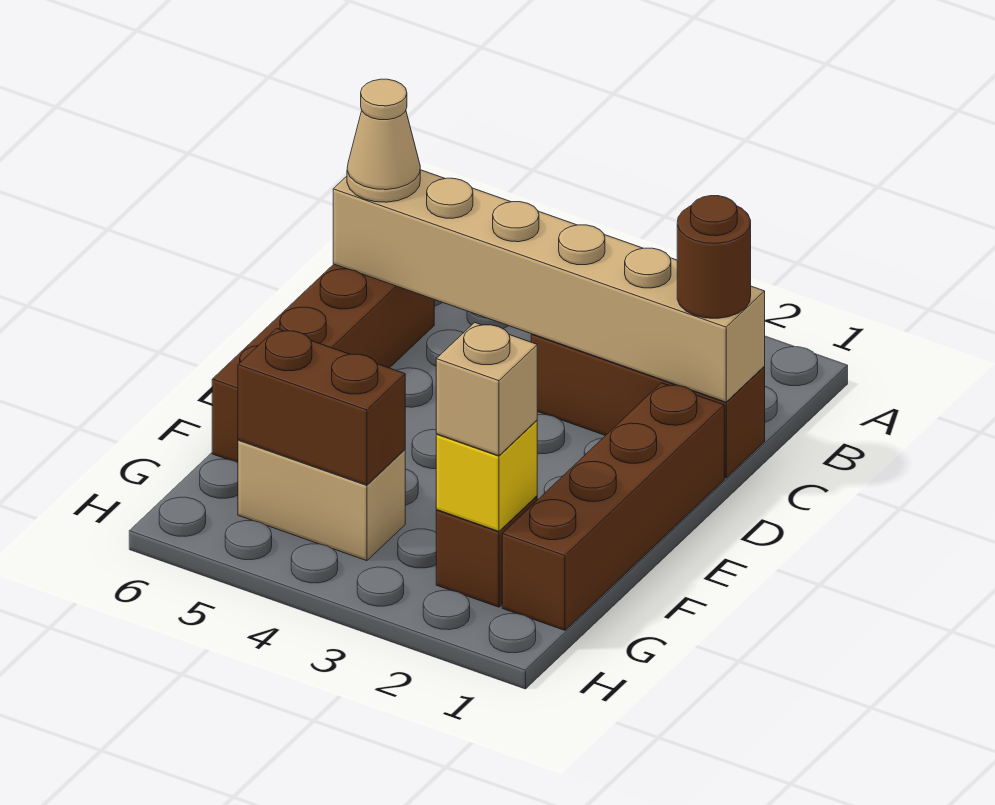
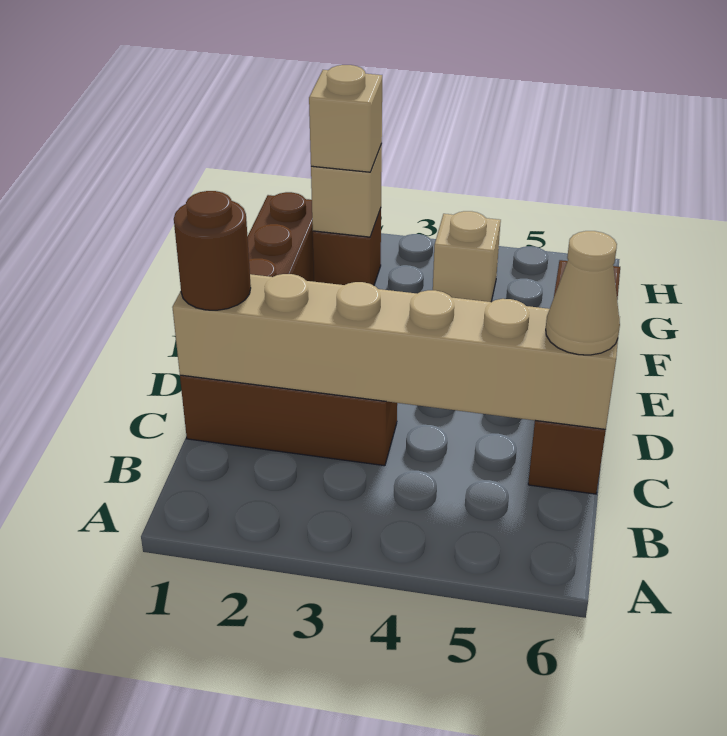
yellow brick G2 level 2 -> tan brick G2 level 2
tan brick G4:G5 level 1 -> tan brick G4 level 1
brown brick G4:G5 level 2 -> none

